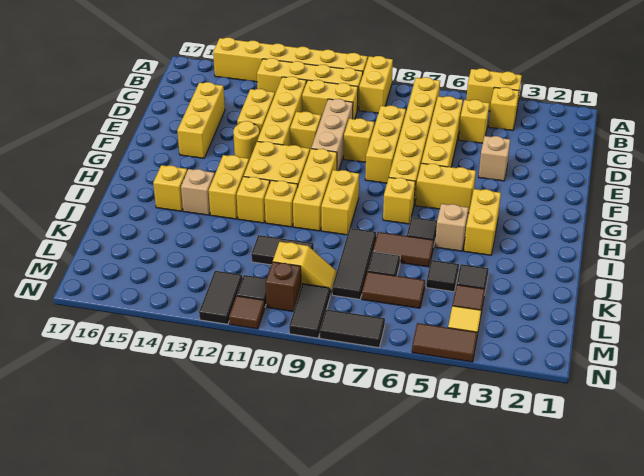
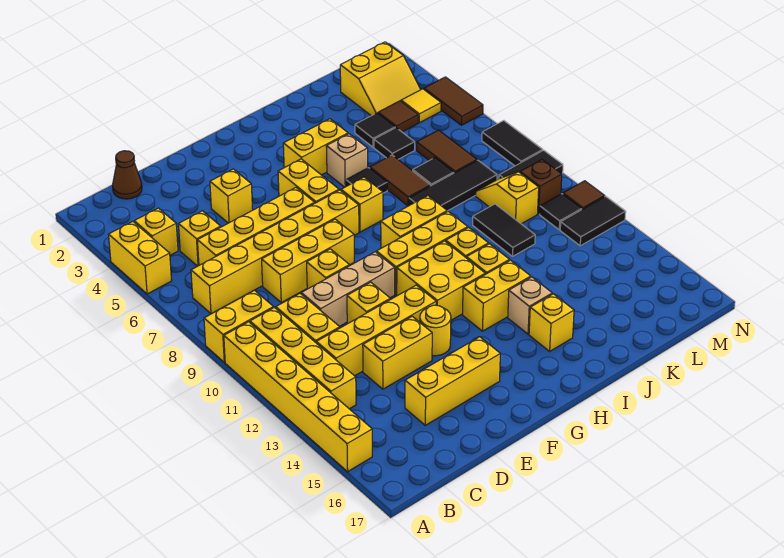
none -> brown cone C1 level 1
tan brick E4 level 1 -> yellow brick E4 level 1
none -> yellow slope L2:M3 level 1 top 2

